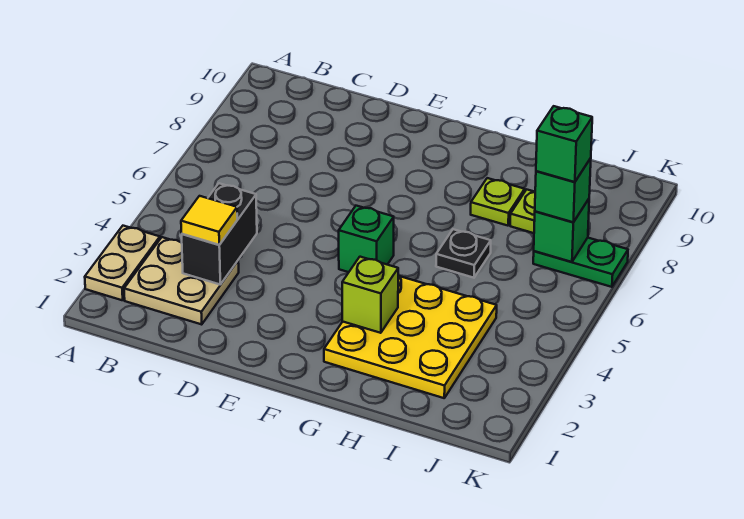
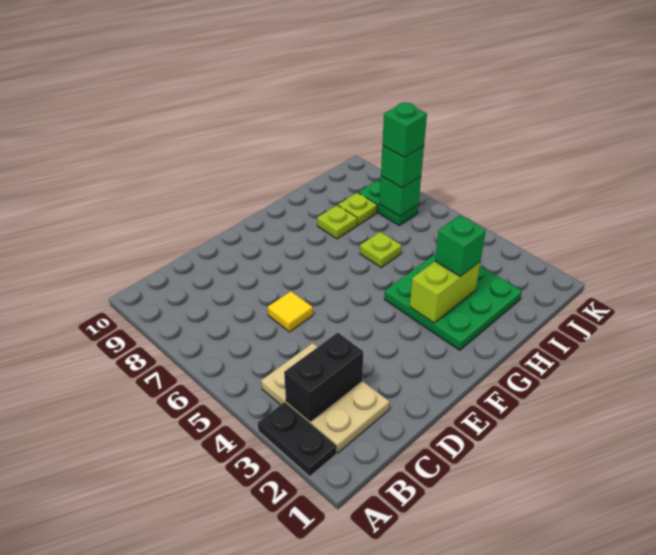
tan plate A2:A3 level 1 -> black plate A2:A3 level 1
tan plate B2:C3 level 1 -> tan plate B2:C4 level 1
black brick C3:C4 level 2 -> black brick B3:C3 level 2
yellow tile C3 level 3 -> yellow tile D6 level 1
green brick F5 level 1 -> green brick H3 level 3
yellow plate G2:I4 level 1 -> green plate G2:I4 level 1
lime brick G3 level 2 -> lime brick G3:H3 level 2
black plate H6 level 1 -> lime plate H6 level 1
green plate J7:K7 level 1 -> green plate J7:J8 level 1

